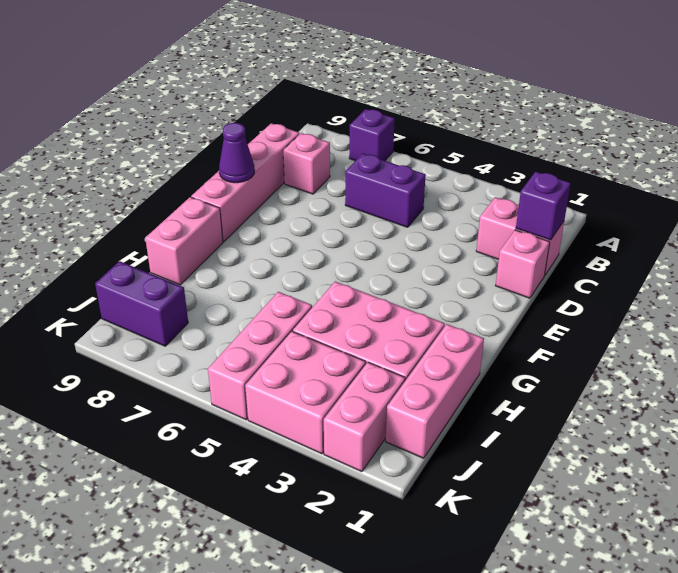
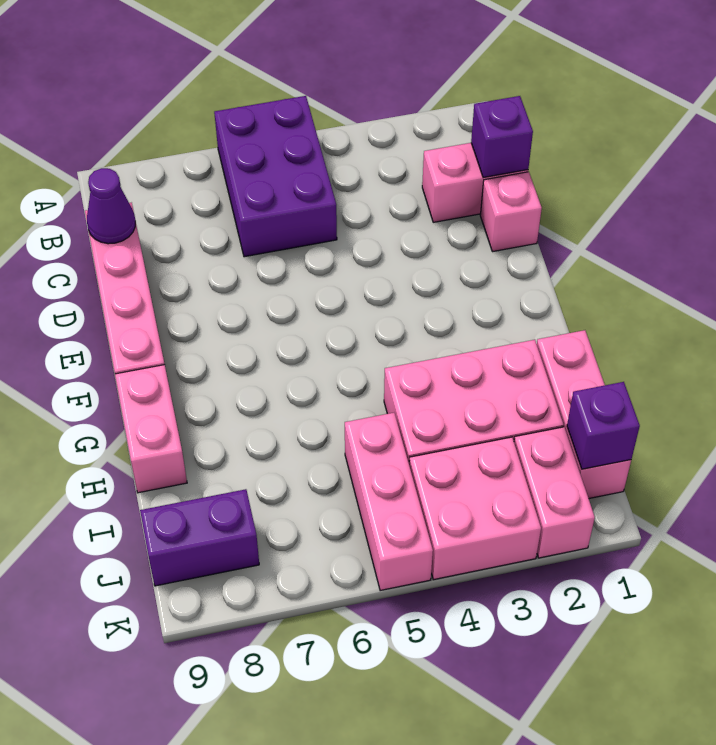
purple brick A7 level 1 -> purple brick J1 level 2
purple brick C5:C6 level 1 -> purple brick A5:C6 level 1
pink brick C8 level 1 -> none
purple cone E9 level 2 -> purple cone C9 level 2

